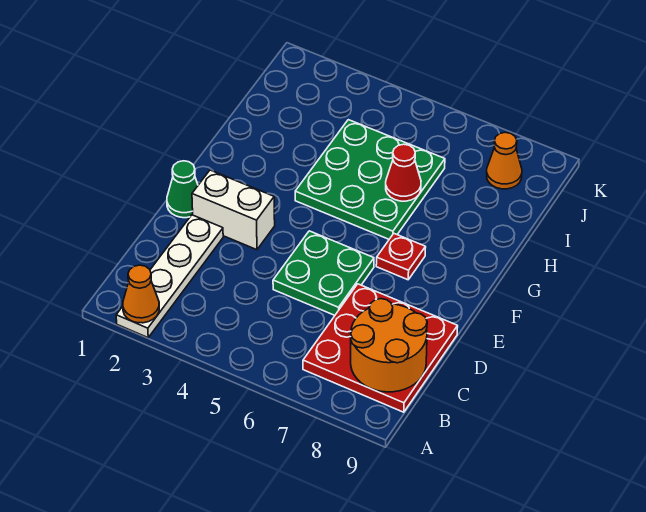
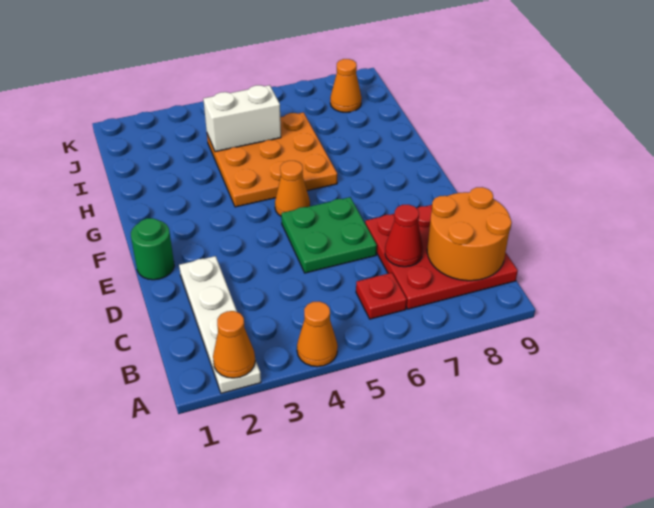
none -> orange cone A4 level 1
green cone E1 level 1 -> green round brick E1 level 1
white brick E2:E3 level 1 -> white brick I4:I5 level 2
none -> orange cone F5 level 1
red plate F7 level 1 -> red plate B6 level 1
green plate G4:I6 level 1 -> orange plate G4:I6 level 1
red cone H6 level 2 -> red cone C7 level 2

